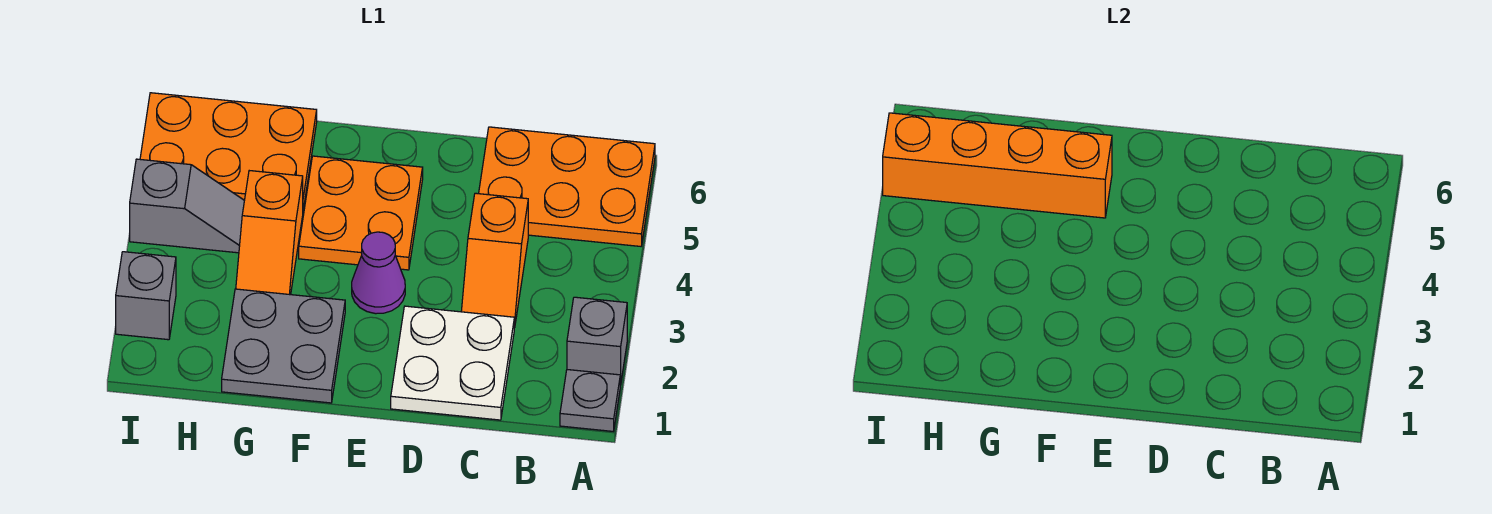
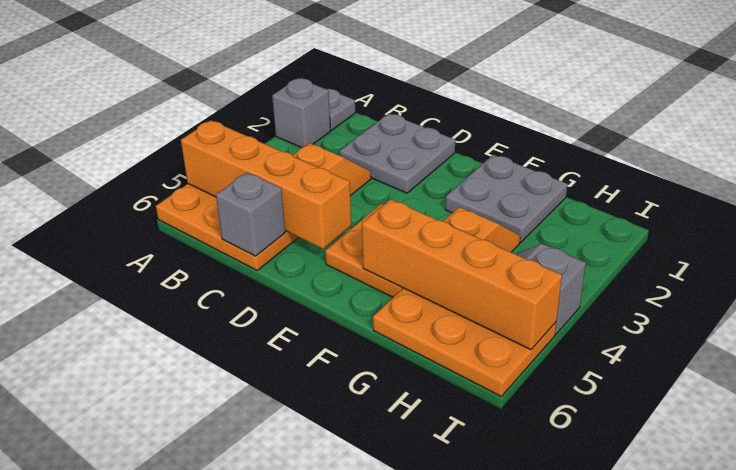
none -> orange brick A5:D5 level 2
white plate C1:D2 level 1 -> grey plate C1:D2 level 1
purple cone E3 level 1 -> none
grey brick I2 level 1 -> grey brick C6 level 2

